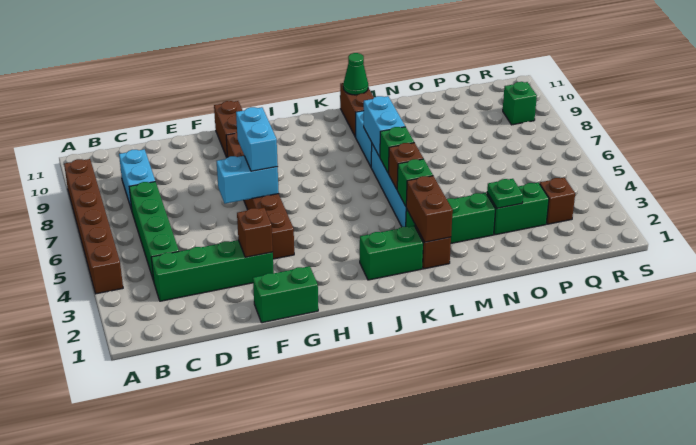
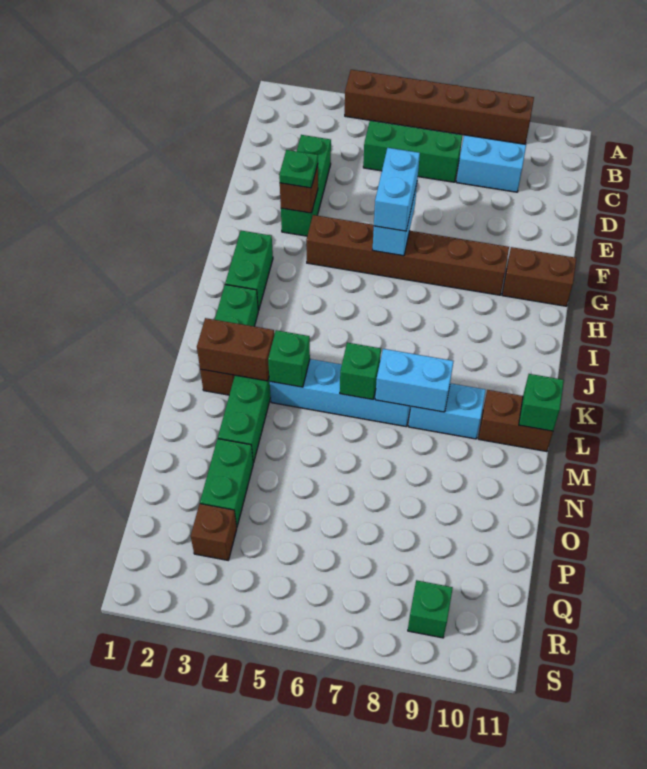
green brick C3:F3 level 1 -> green brick D3:F3 level 1
green brick C4:C7 level 1 -> green brick C5:C7 level 1
green brick F1:G1 level 1 -> green brick H2:I2 level 1
cyan brick G6:G7 level 3 -> cyan brick F6:G6 level 3
brown brick L5 level 2 -> none
green cone L11 level 2 -> green brick L11 level 2
green plate O3 level 2 -> green plate F3 level 3

